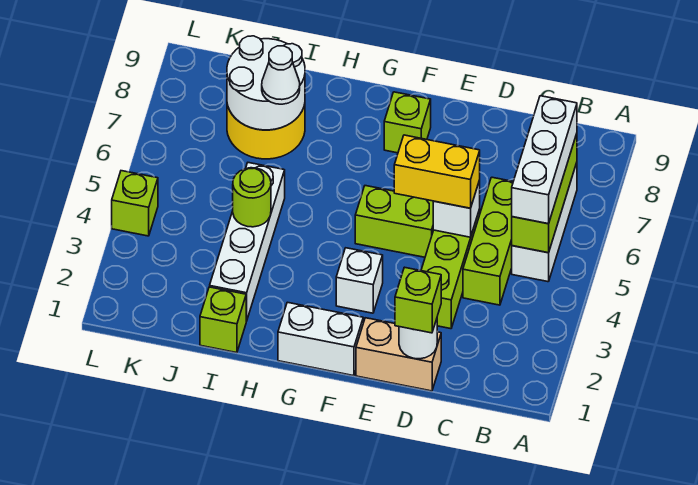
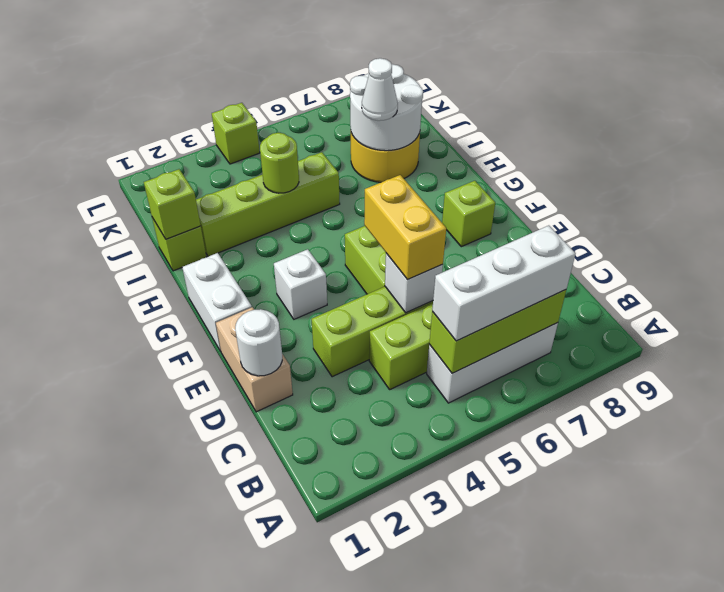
lime brick D1 level 3 -> lime brick I1 level 2
white brick I2:I5 level 1 -> lime brick I2:I5 level 1

